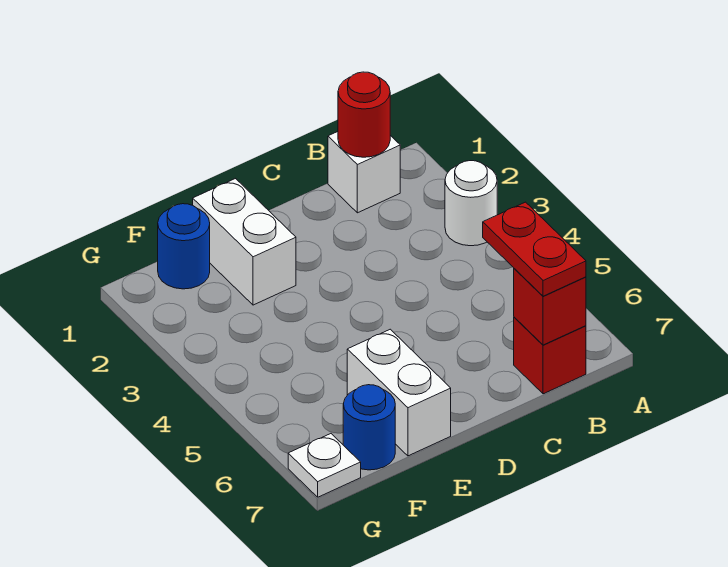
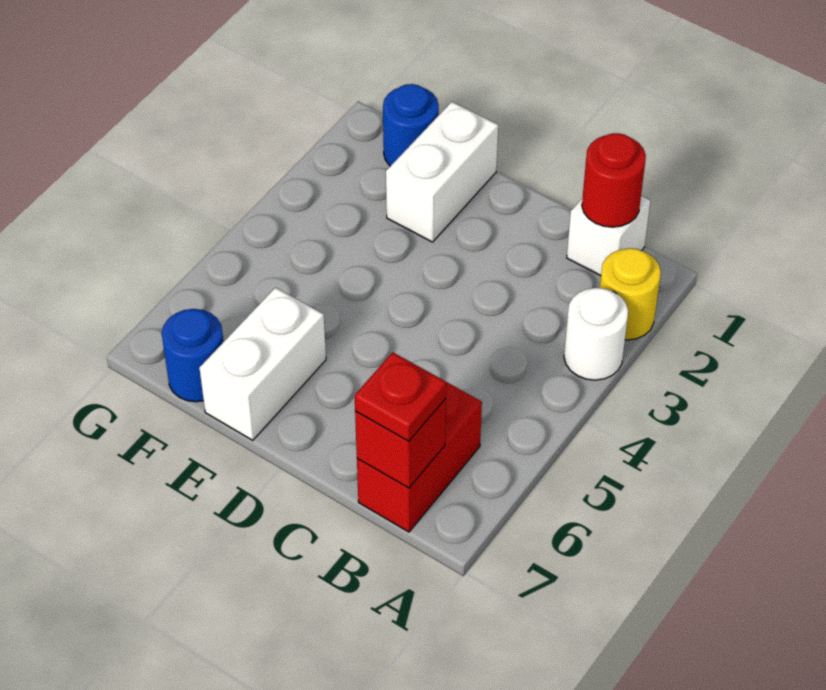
none -> yellow round brick A2 level 1
red plate B6:B7 level 3 -> red plate B7 level 3
red brick B7 level 1 -> red brick B6:B7 level 1
white plate G7 level 1 -> none

